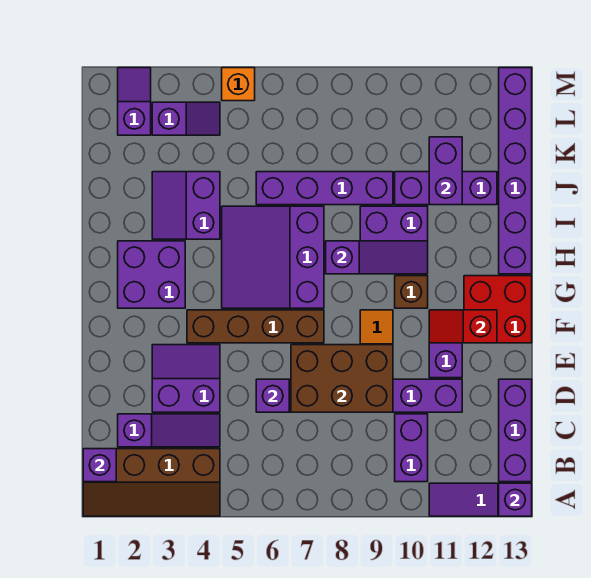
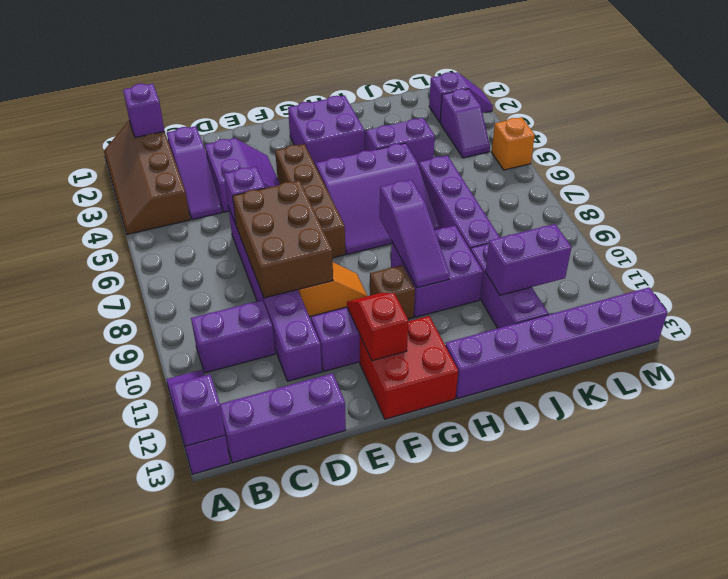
purple slope G5:I7 level 1 top 7 -> purple slope G5:I7 level 1 top 5

